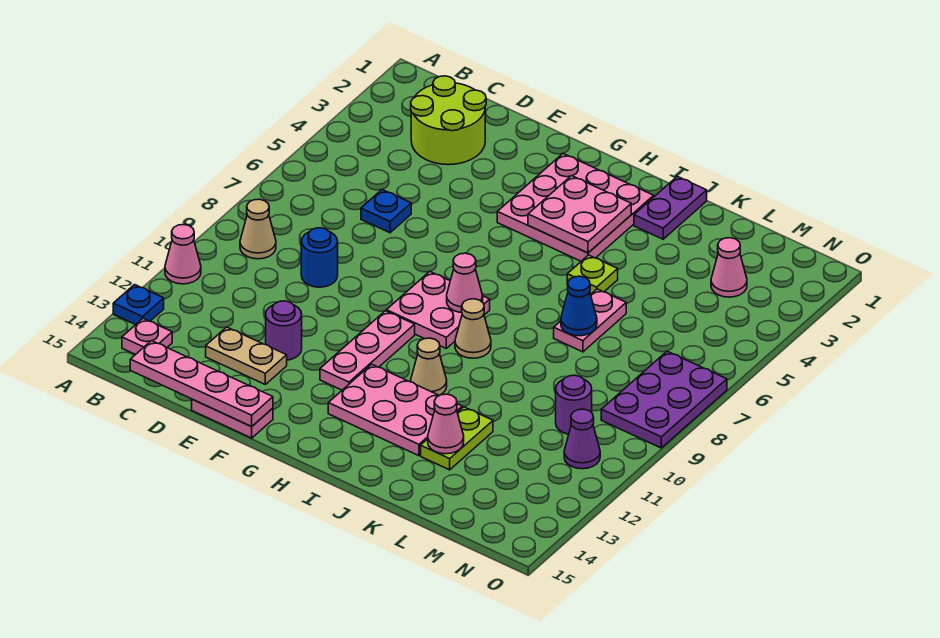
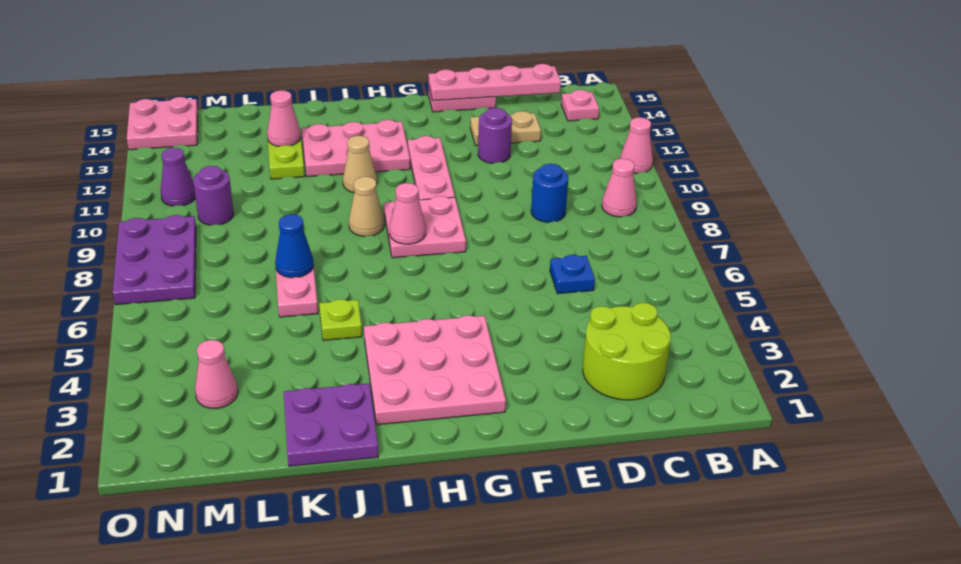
blue plate A13 level 1 -> none
tan cone B9 level 1 -> pink cone B9 level 1
pink plate H3:I4 level 2 -> pink plate N14:O15 level 1
purple plate J1:J2 level 1 -> purple plate J1:K2 level 1

